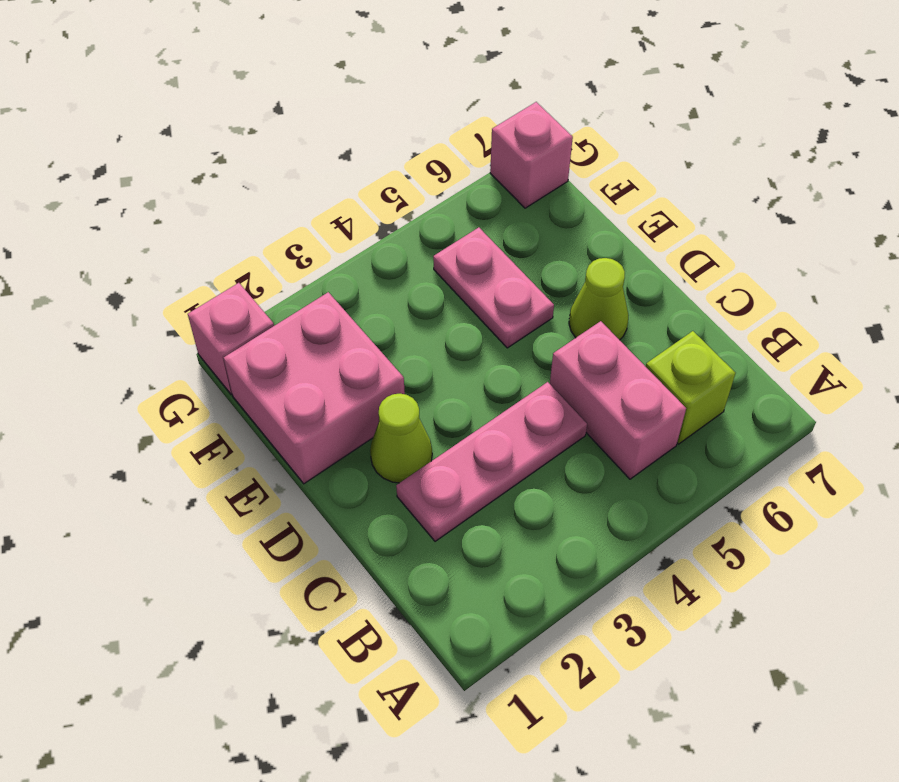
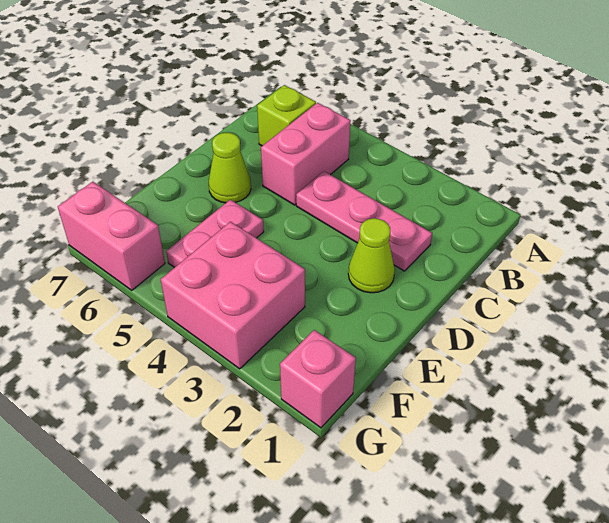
pink brick E1:F2 level 1 -> pink brick F3:G4 level 1
pink brick G7 level 1 -> pink brick G6:G7 level 1

